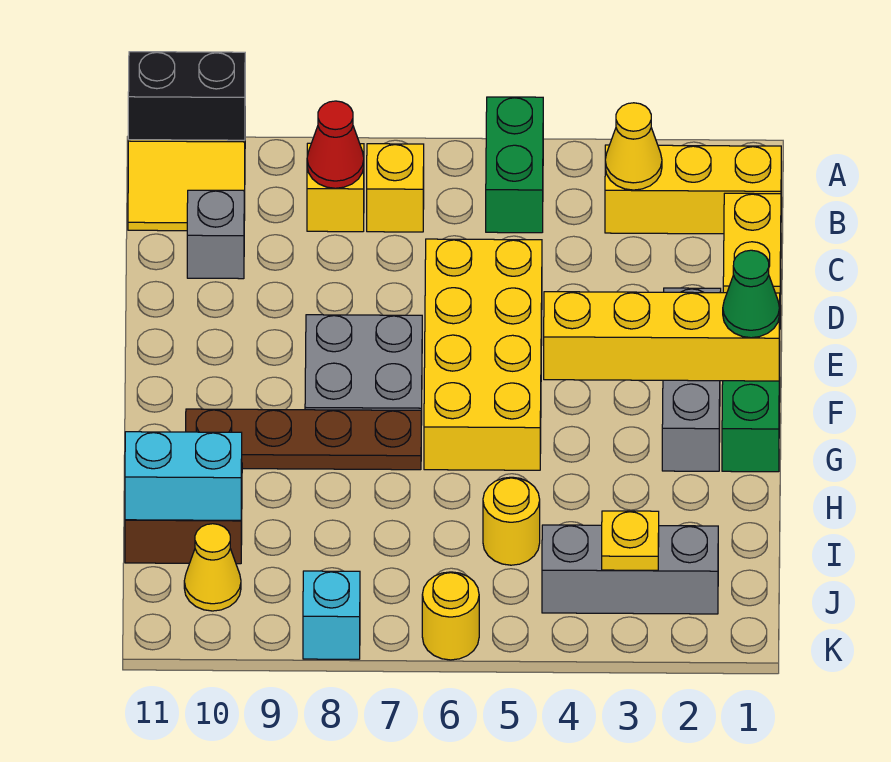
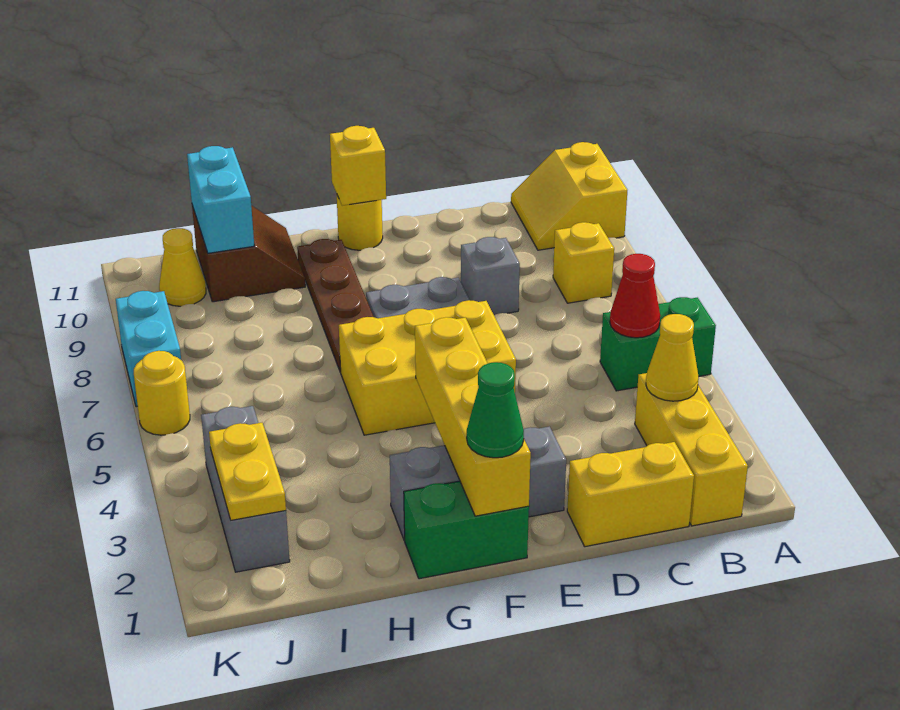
black brick A10:A11 level 2 -> none
yellow brick B7 level 1 -> yellow brick F11 level 2
red cone B8 level 2 -> red cone B5 level 2
grey brick C10 level 1 -> grey brick D8 level 1
yellow brick D5:G6 level 1 -> yellow brick E5:G6 level 1
yellow round brick I5 level 1 -> yellow round brick F11 level 1
yellow plate J3 level 2 -> yellow plate J2:J3 level 2
cyan brick K8 level 1 -> cyan brick K7:K8 level 1

